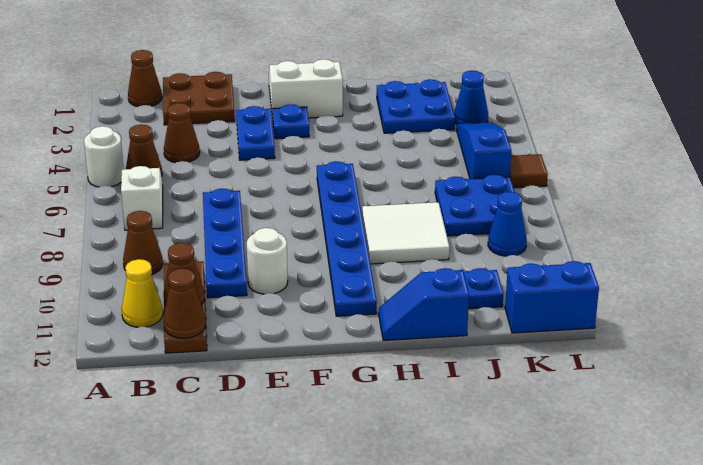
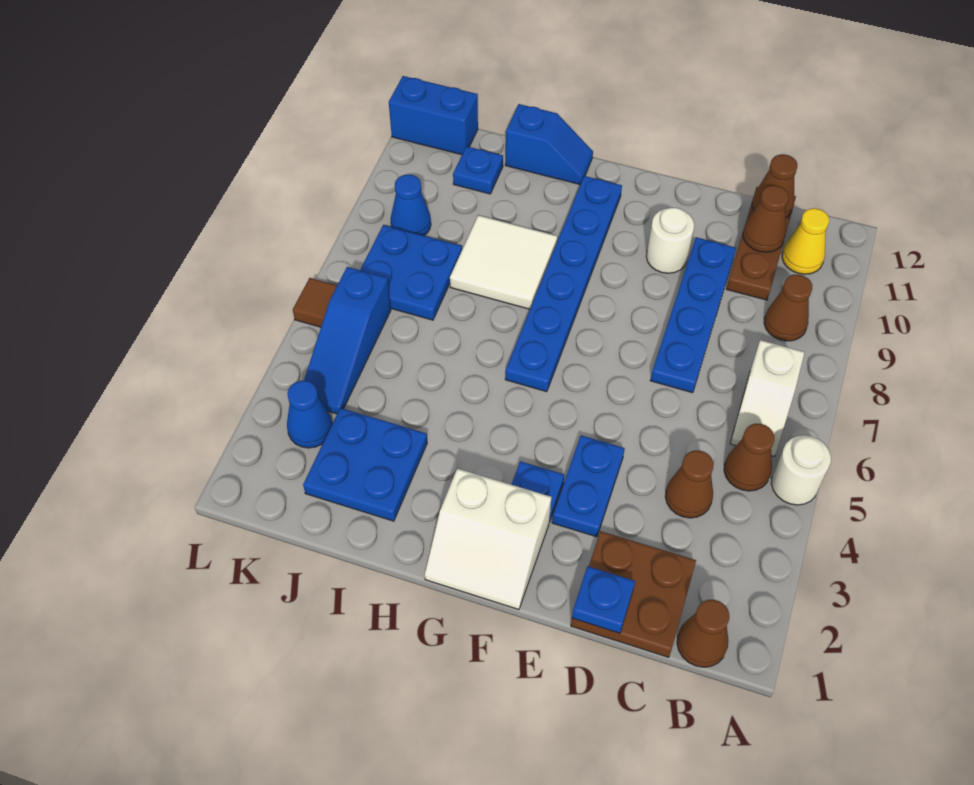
none -> blue plate D1 level 2

